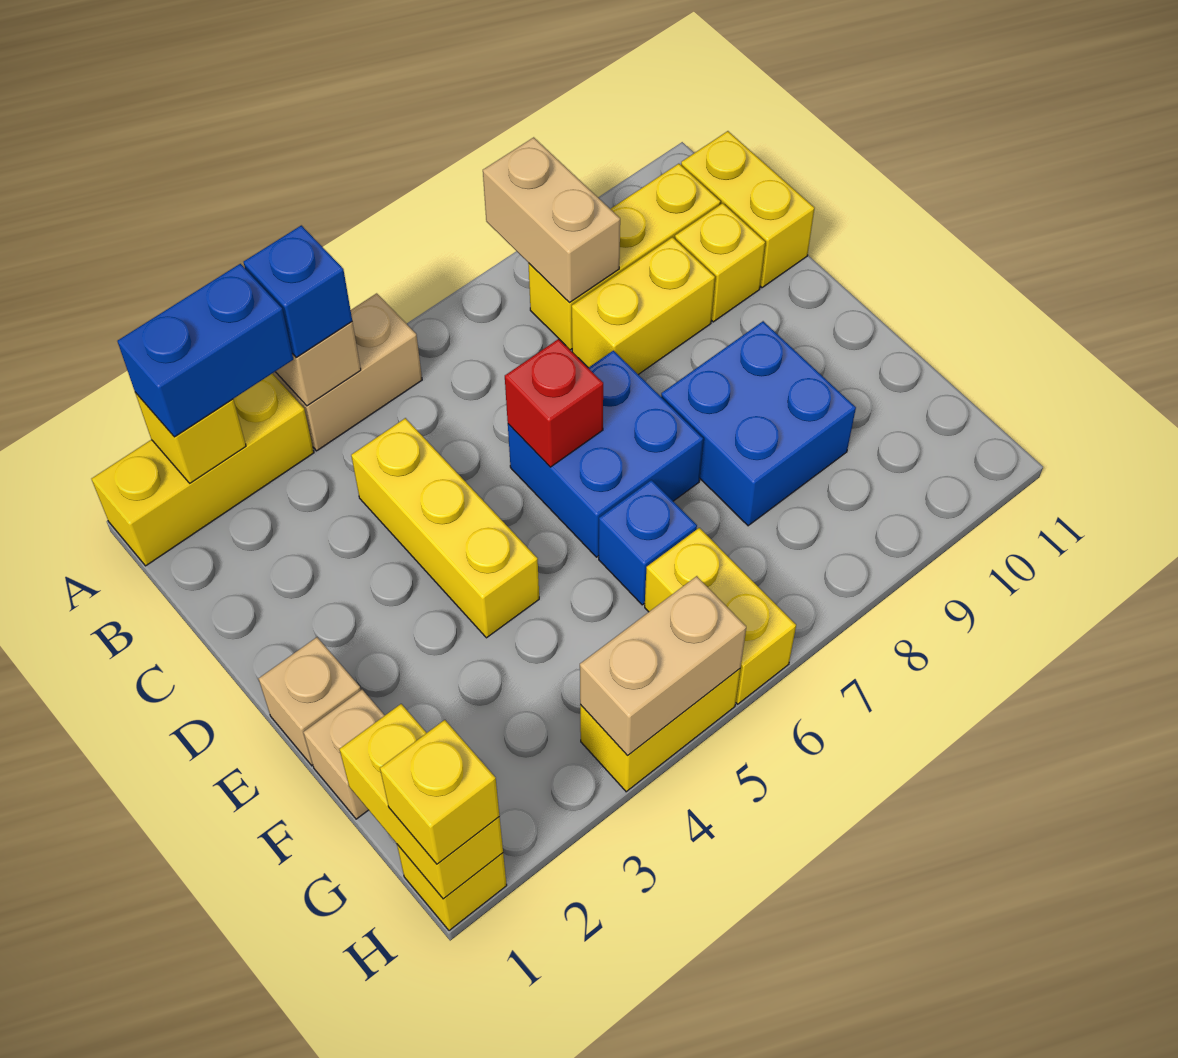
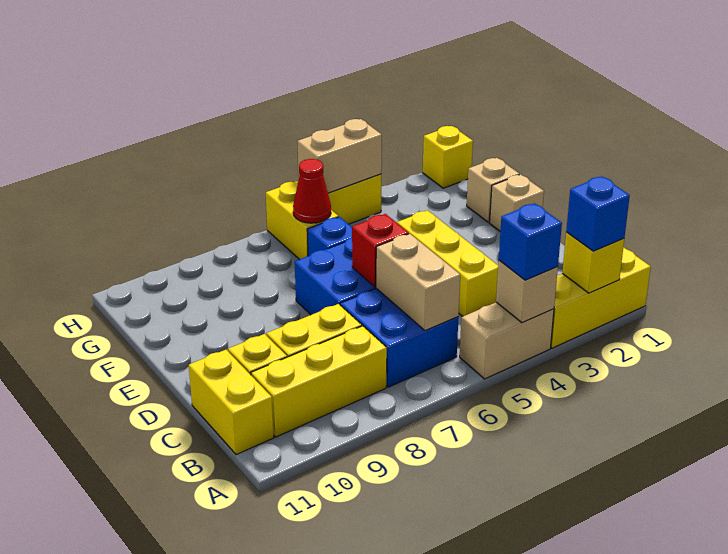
blue brick A2:A3 level 3 -> blue brick A2 level 3
tan brick A8:B8 level 2 -> tan brick B6:C6 level 2
blue brick E8:F9 level 1 -> blue brick B6:C7 level 1
yellow brick G1:H1 level 2 -> none
none -> red cone G6 level 2
yellow brick H1 level 3 -> none

